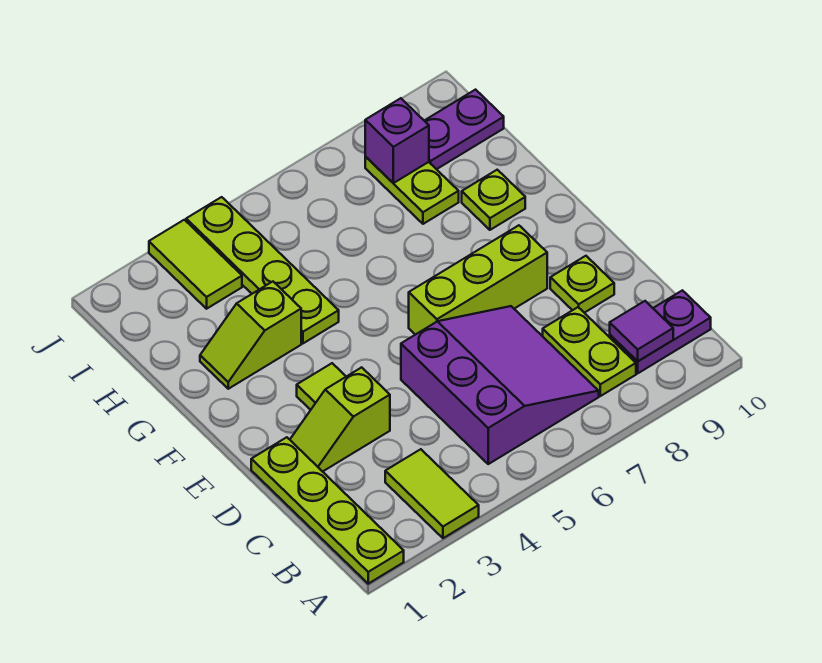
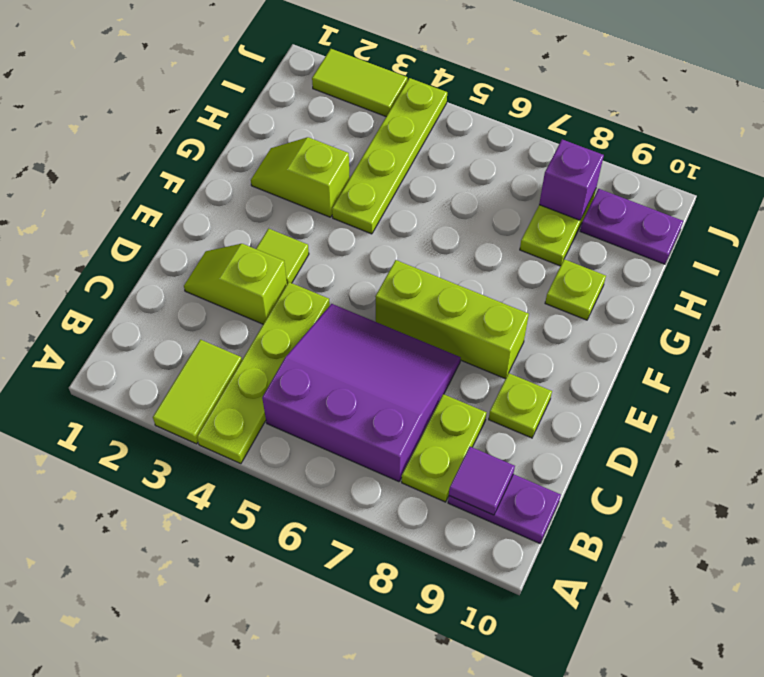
lime plate A1:D1 level 1 -> lime plate A4:D4 level 1
purple slope B5:D7 level 1 top 5 -> purple slope B5:D7 level 1 top B
lime tile I3:J3 level 1 -> lime tile J2:J3 level 1

